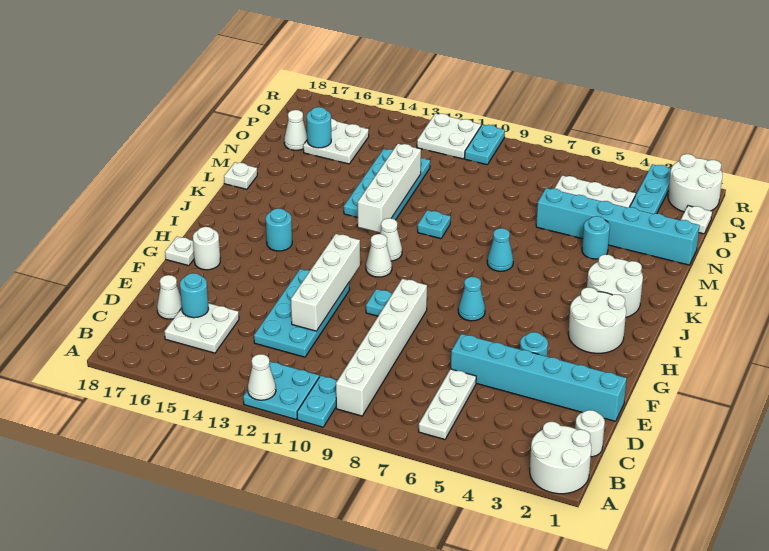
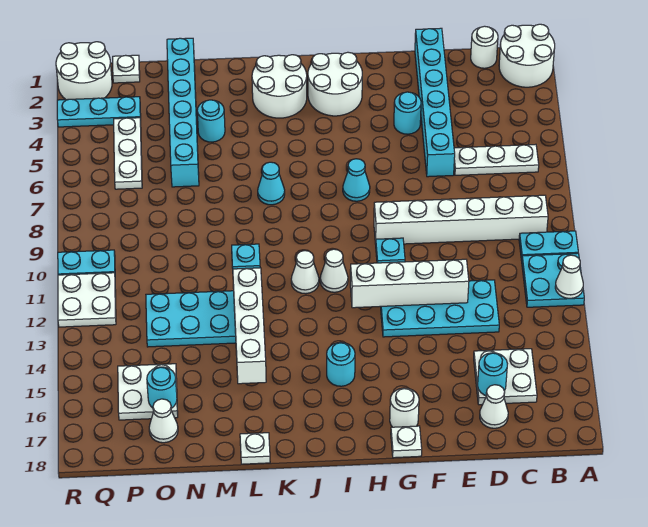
white brick K12:N12 level 2 -> white brick L12:L15 level 2

